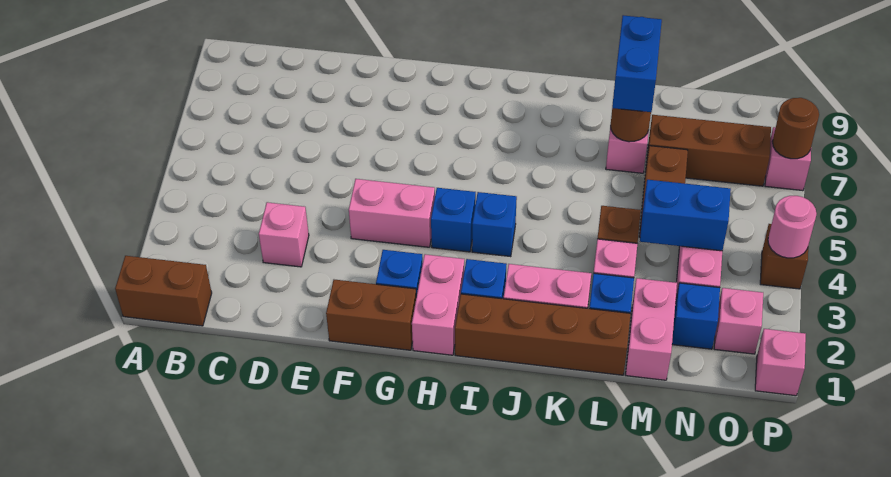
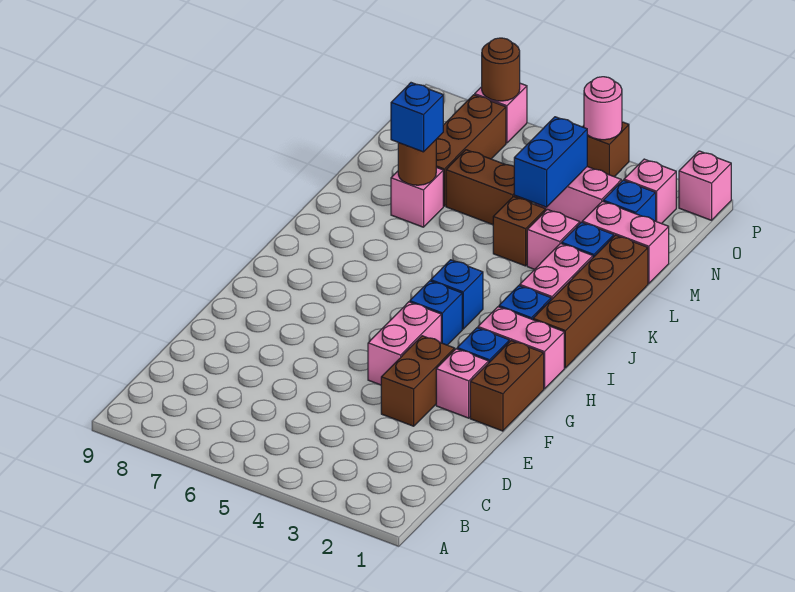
brown brick A1:B1 level 1 -> brown brick E3:F3 level 1
pink brick D3 level 1 -> pink brick F2 level 1
blue brick L7:L8 level 3 -> blue brick L7 level 3

